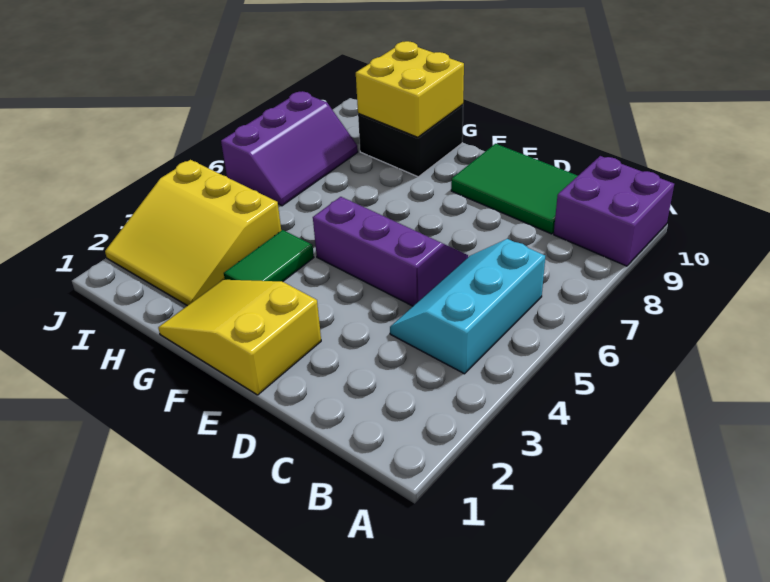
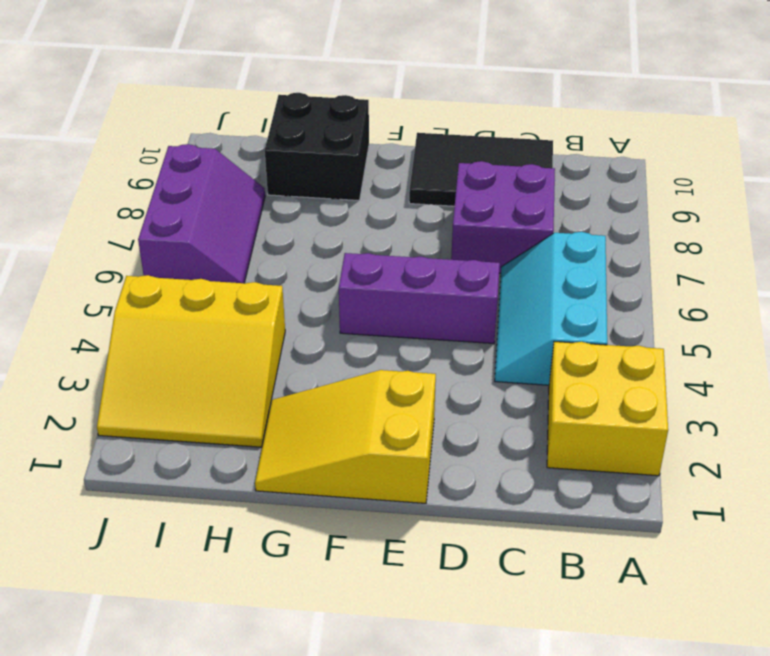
purple brick A9:B10 level 1 -> purple brick C7:D8 level 1
green tile C9:E10 level 1 -> black tile C9:E10 level 1
green tile G3:G4 level 1 -> none
yellow brick G9:H10 level 2 -> yellow brick A2:B3 level 1

